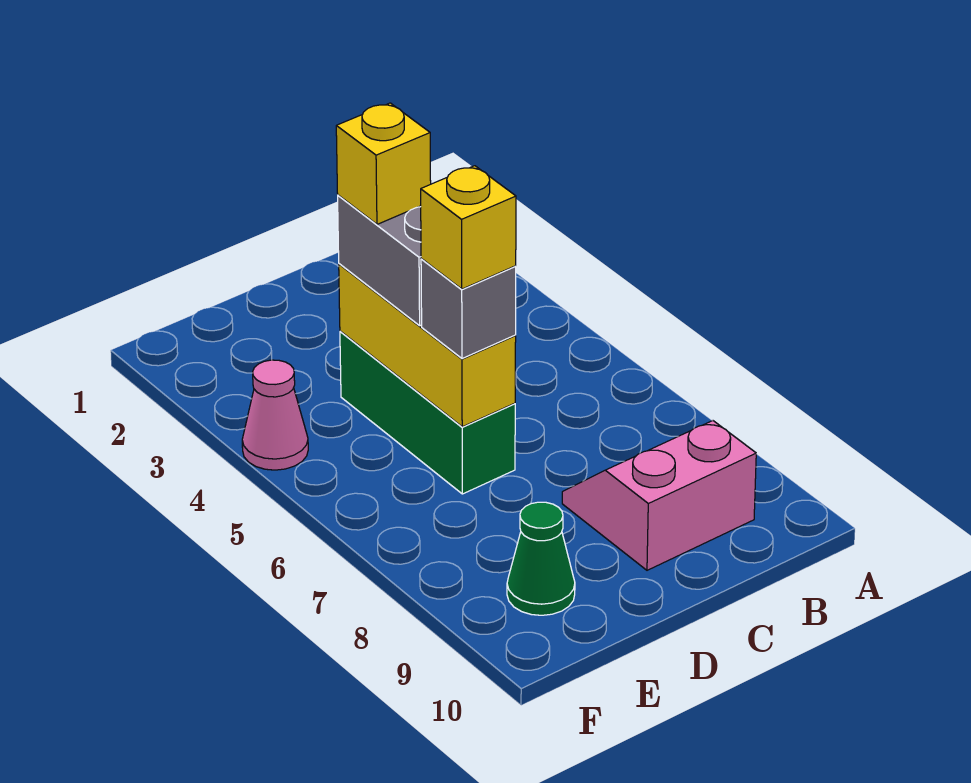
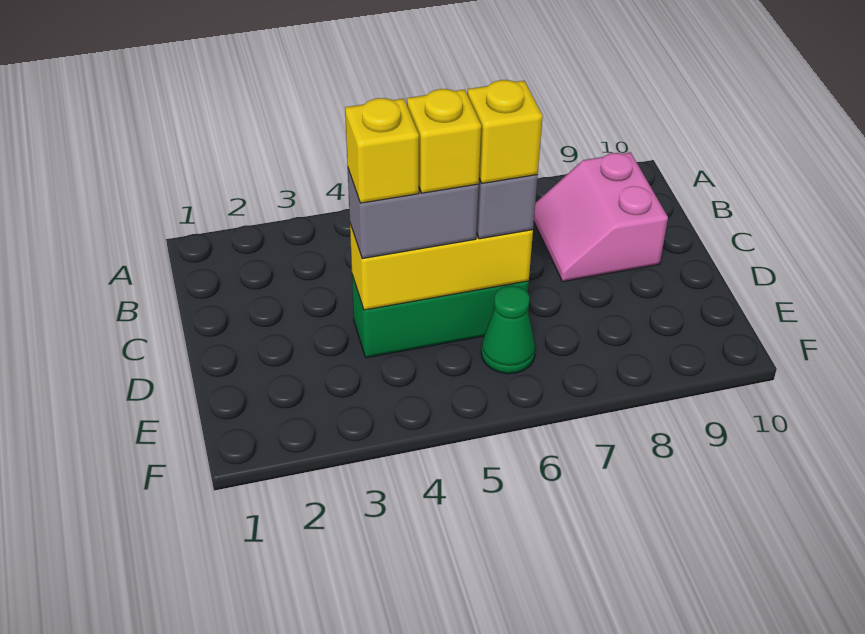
none -> yellow brick D5 level 4
green cone E9 level 1 -> green cone E6 level 1
pink cone F4 level 1 -> none

